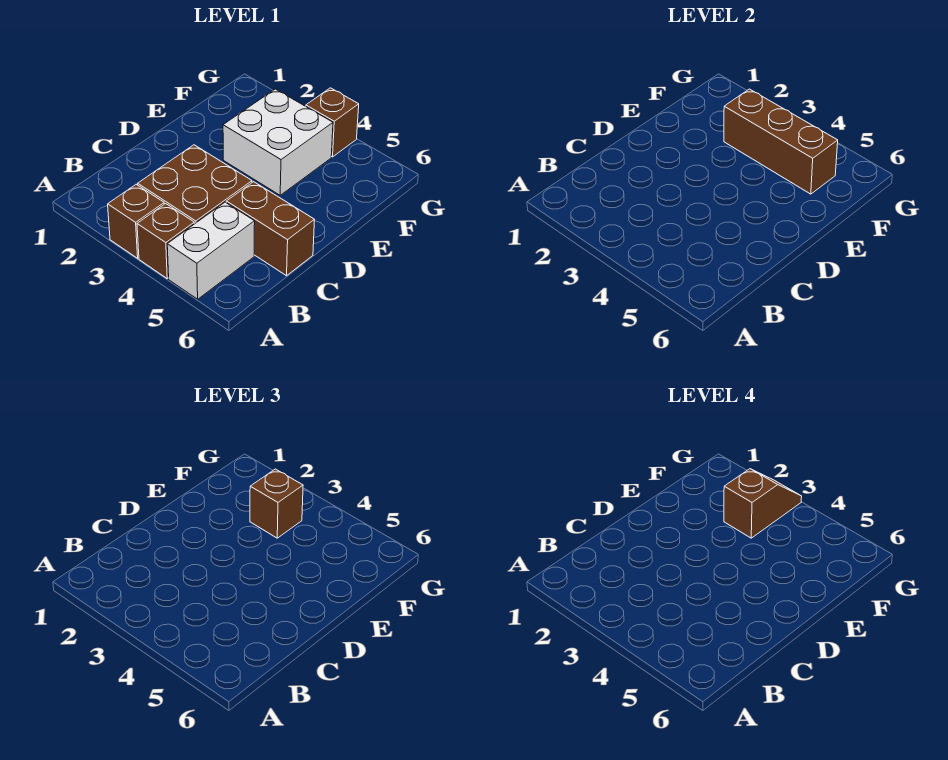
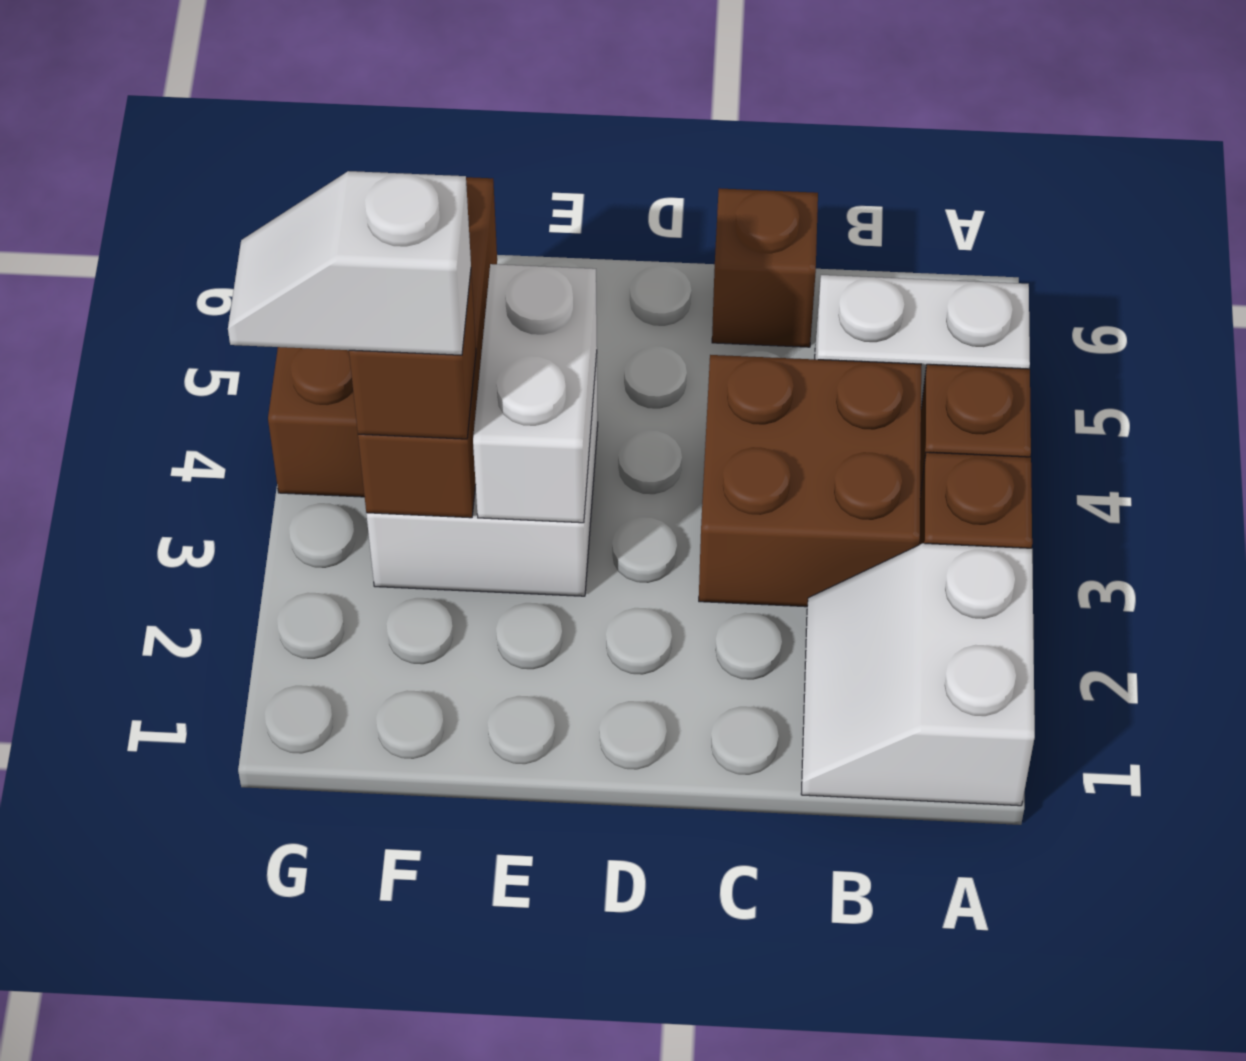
none -> white slope A1:B2 level 1 top A
brown brick C5:C6 level 1 -> brown brick C6 level 1
none -> white brick E3:E4 level 2
brown slope F3:G3 level 4 top F -> white slope F3:G3 level 4 top F

